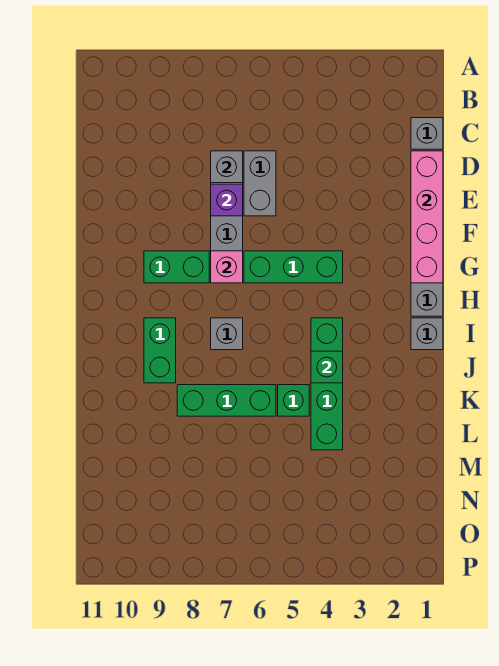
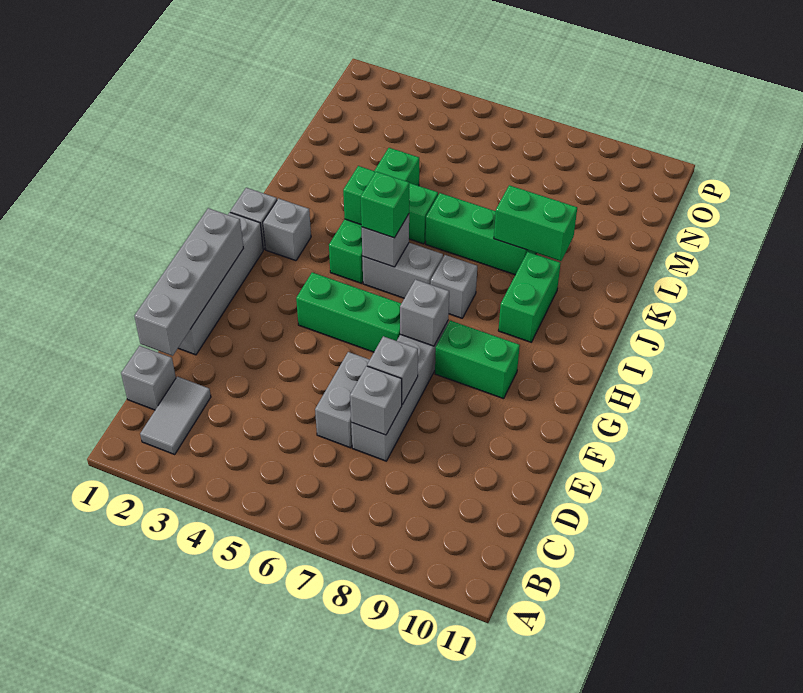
none -> grey tile B2:C2 level 1
pink brick D1:G1 level 2 -> grey brick D1:G1 level 2
purple brick E7 level 2 -> grey brick E7 level 2
pink brick G7 level 2 -> grey brick G7 level 2
none -> grey brick I2 level 1
none -> grey brick I5:I6 level 1
none -> grey brick I5 level 2
none -> green brick I5 level 3
none -> green brick K8:K9 level 2

